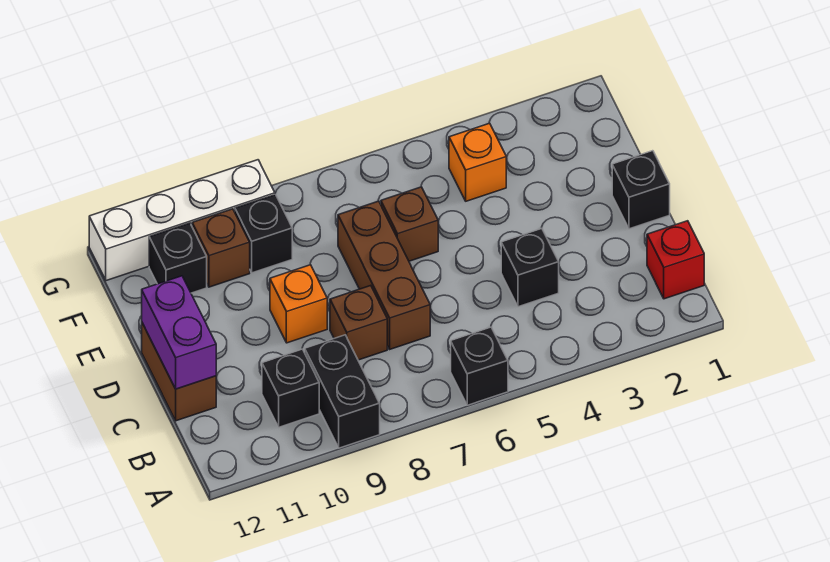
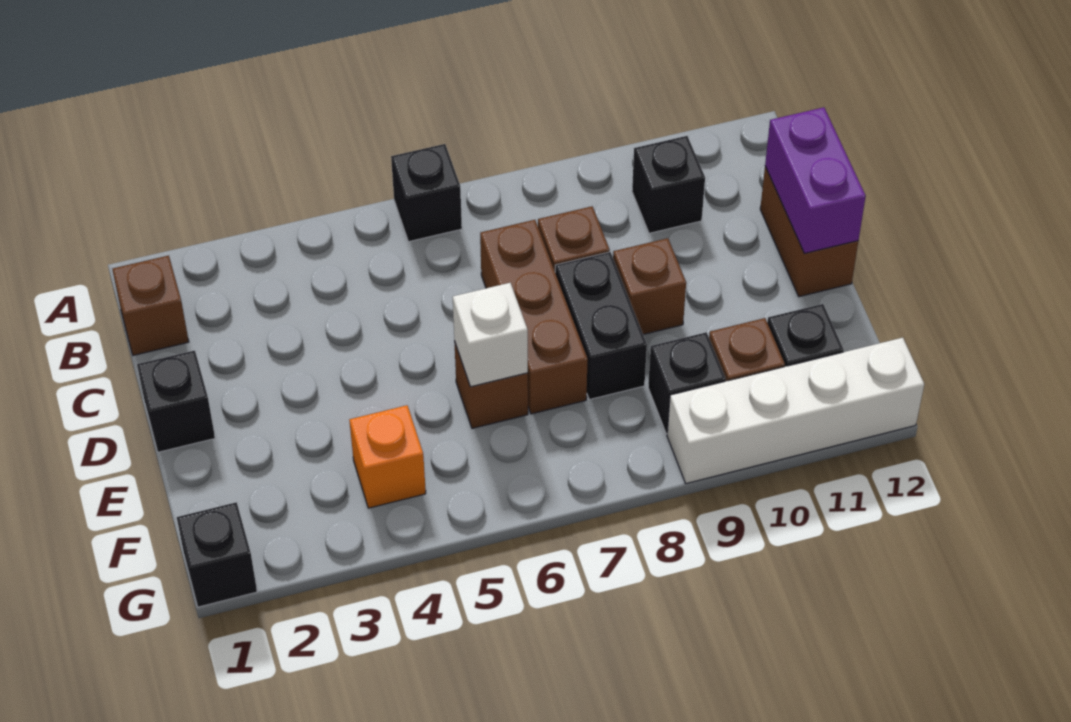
black brick A9:B9 level 1 -> black brick D8:E8 level 1
red brick B1 level 1 -> brown brick B1 level 1
black brick C4 level 1 -> black brick G1 level 1
orange brick D9 level 1 -> brown brick D9 level 1
none -> white brick E6 level 2

